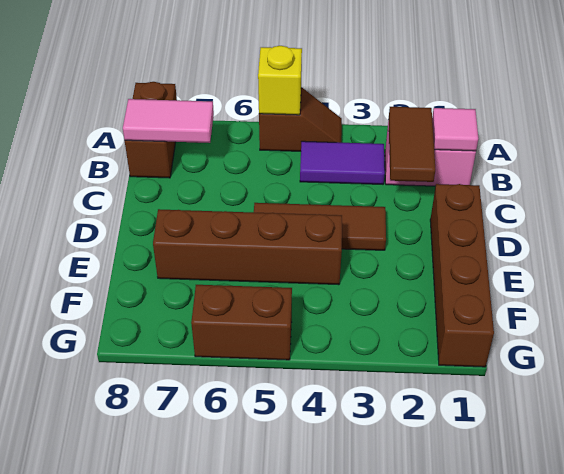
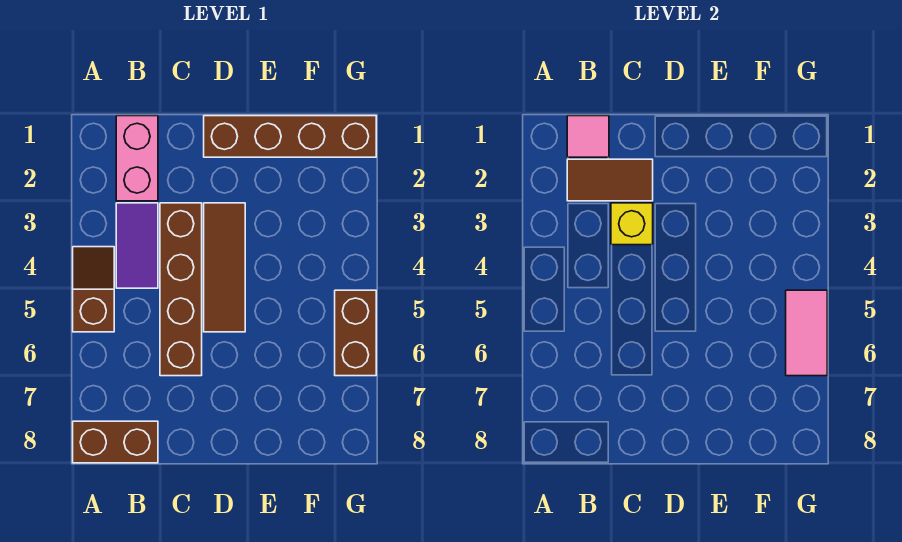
yellow brick A5 level 2 -> yellow brick C3 level 2
pink tile B7:B8 level 2 -> pink tile G5:G6 level 2
brown brick E4:E7 level 1 -> brown brick C3:C6 level 1

